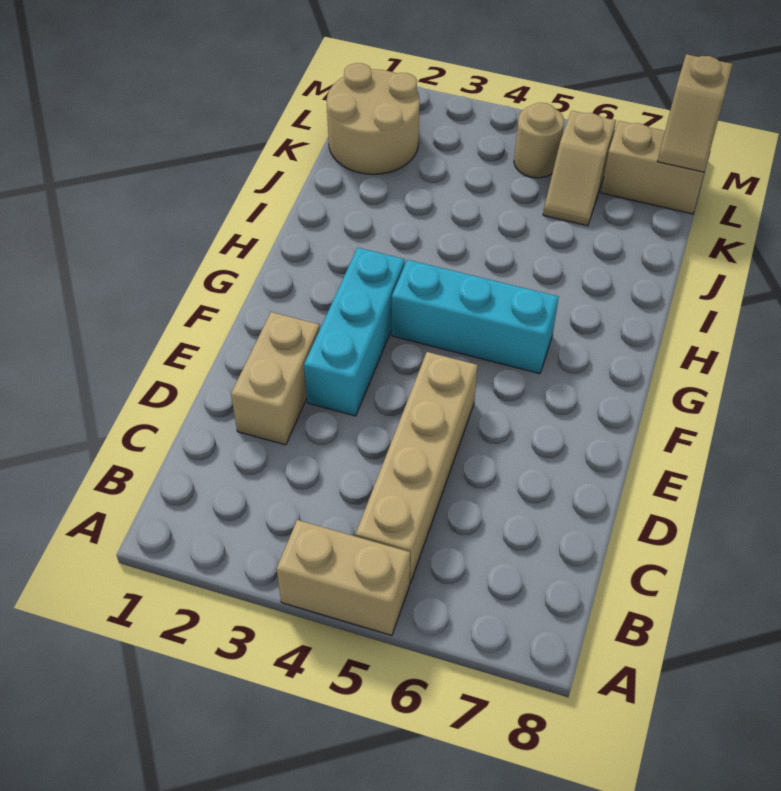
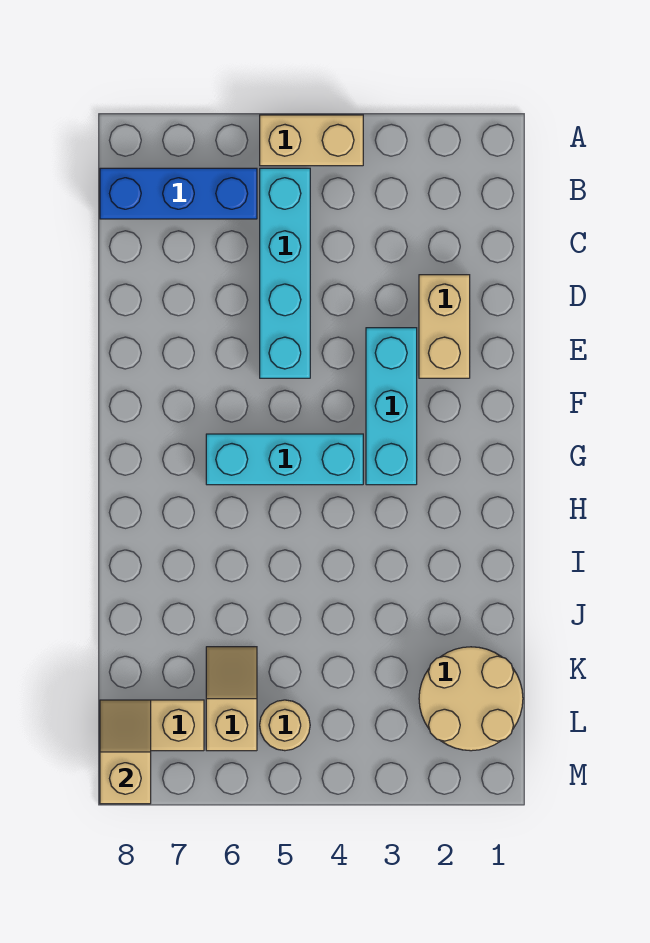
tan brick B5:E5 level 1 -> cyan brick B5:E5 level 1
none -> blue brick B6:B8 level 1

